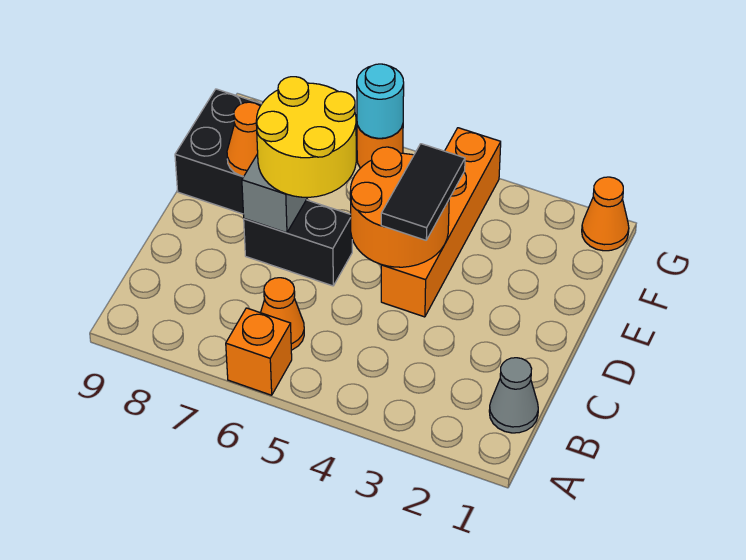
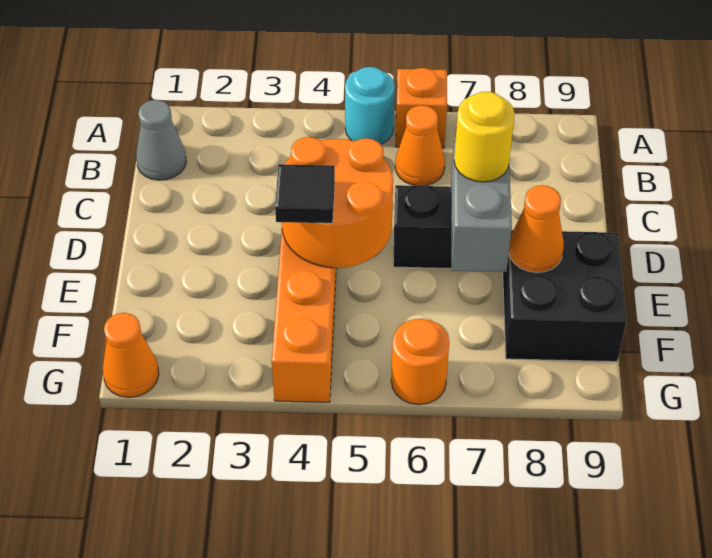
black tile D4:E4 level 3 -> black tile E4 level 3
yellow round brick D6:E7 level 3 -> yellow round brick D7 level 3
cyan round brick G6 level 2 -> cyan round brick A5 level 1

